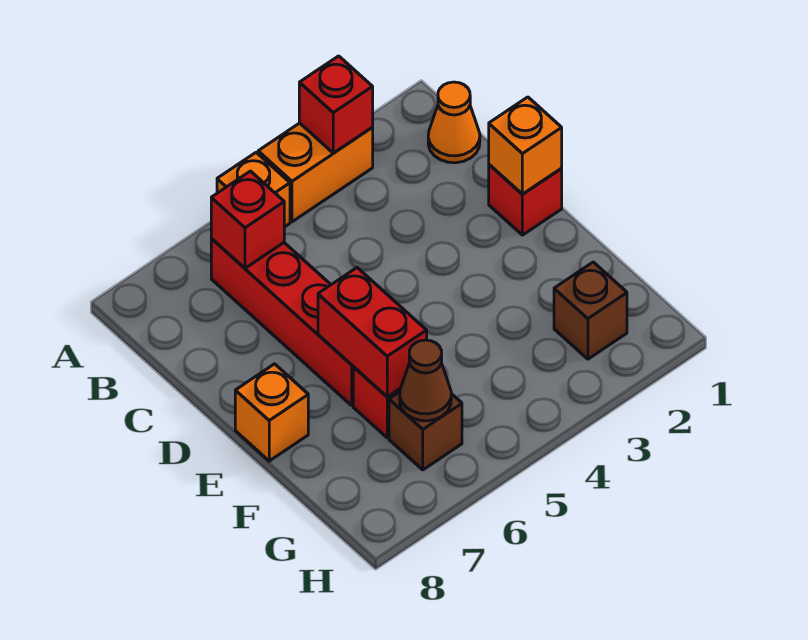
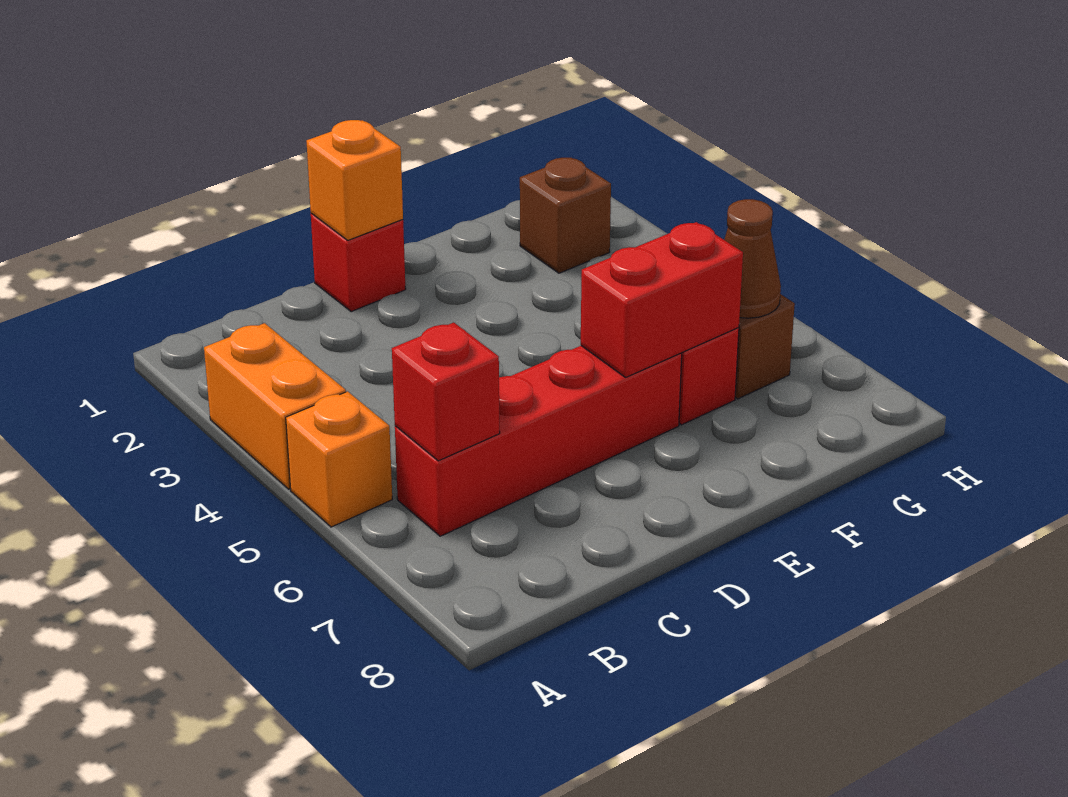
red brick A3 level 2 -> none
orange cone B1 level 1 -> none
orange brick E8 level 1 -> none

